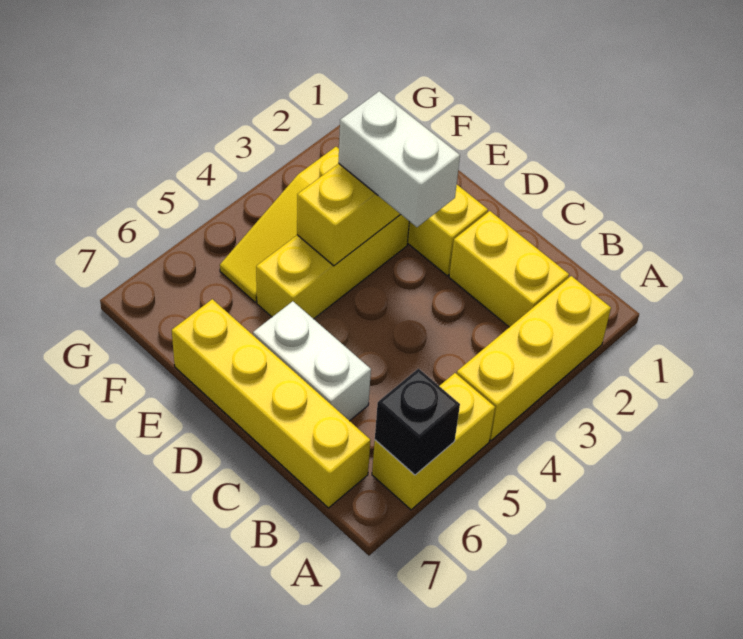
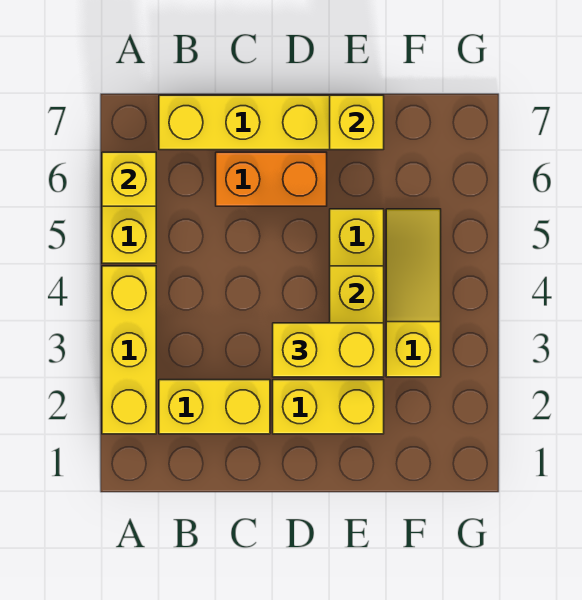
black brick A6 level 2 -> yellow brick A6 level 2
white brick C6:D6 level 1 -> orange brick C6:D6 level 1
white brick D3:E3 level 3 -> yellow brick D3:E3 level 3
none -> yellow brick E7 level 2

